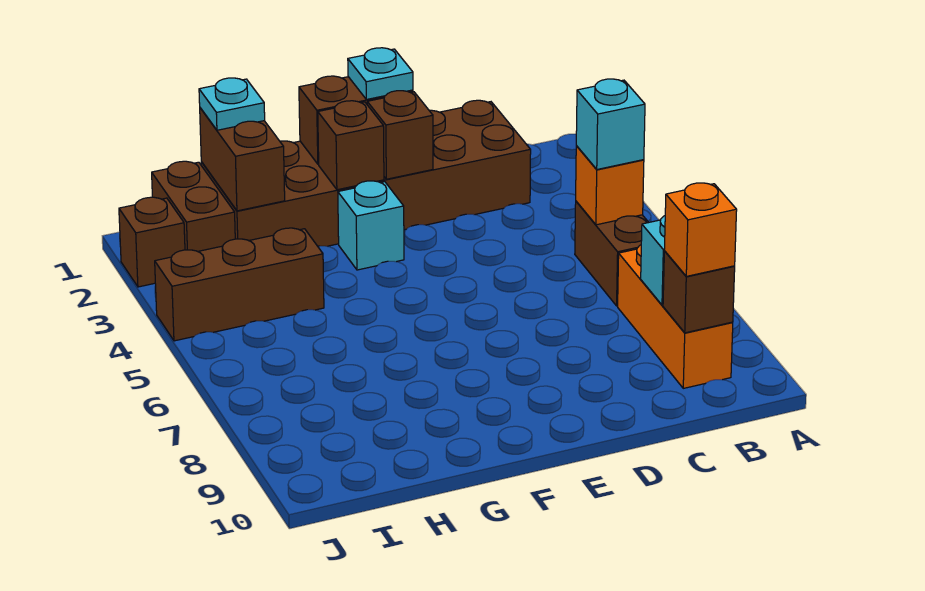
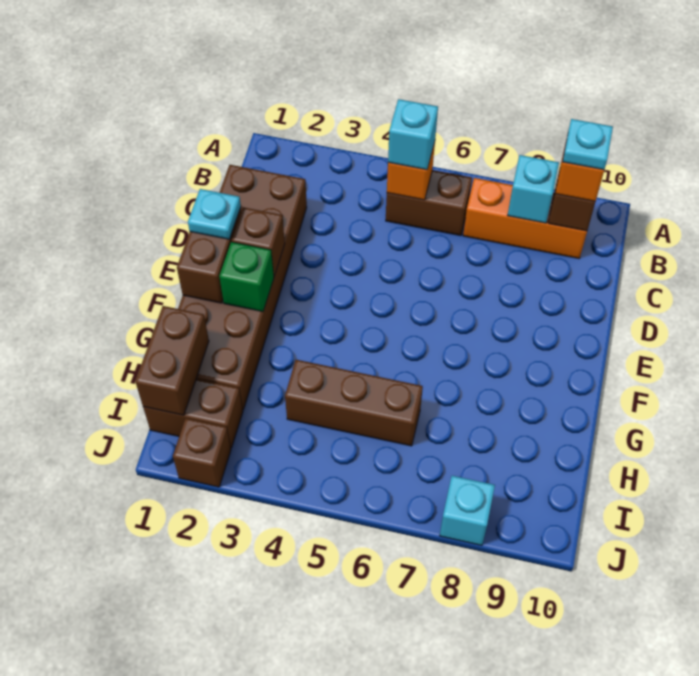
brown brick F2 level 2 -> green brick F2 level 2
cyan brick F3 level 1 -> cyan brick J8 level 1
brown brick H1:H2 level 2 -> brown brick H1:I1 level 2
cyan plate H1 level 3 -> cyan plate B9 level 4
brown brick H4:J4 level 1 -> brown brick H4:H6 level 1

